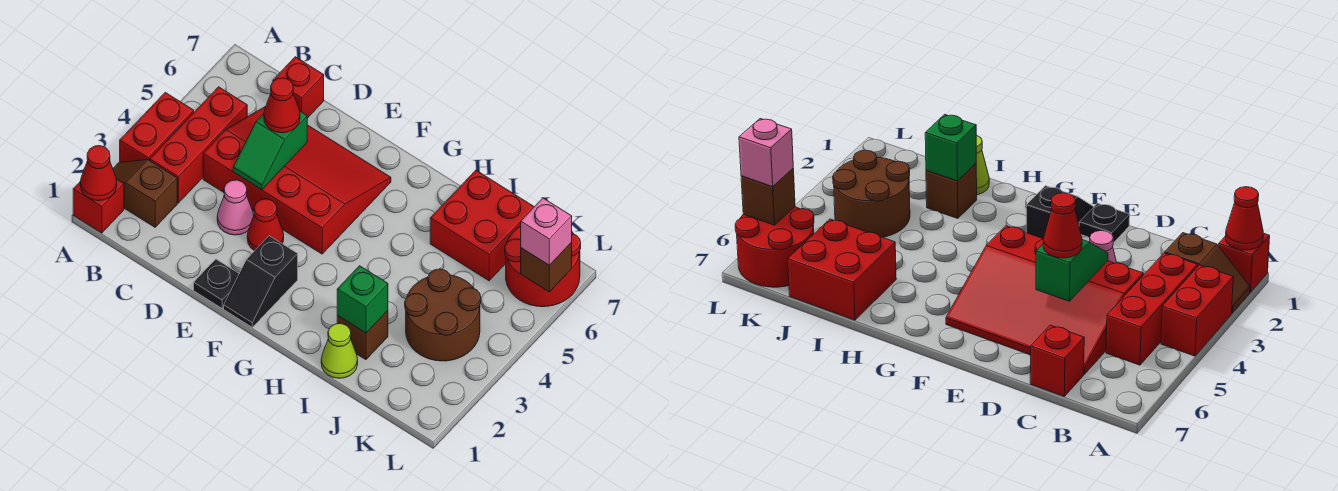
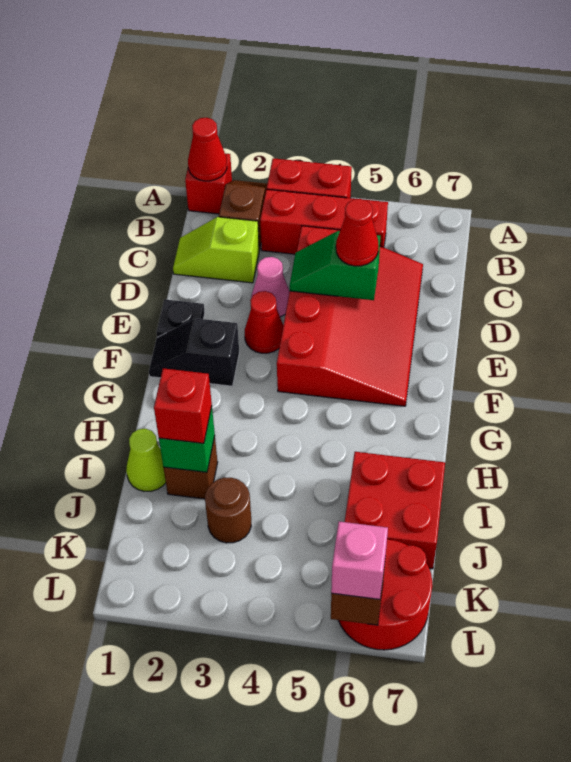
none -> lime slope C1:C2 level 1 top 2
red brick C7 level 1 -> red brick I2 level 3
brown round brick J3:K4 level 1 -> brown round brick J3 level 1

